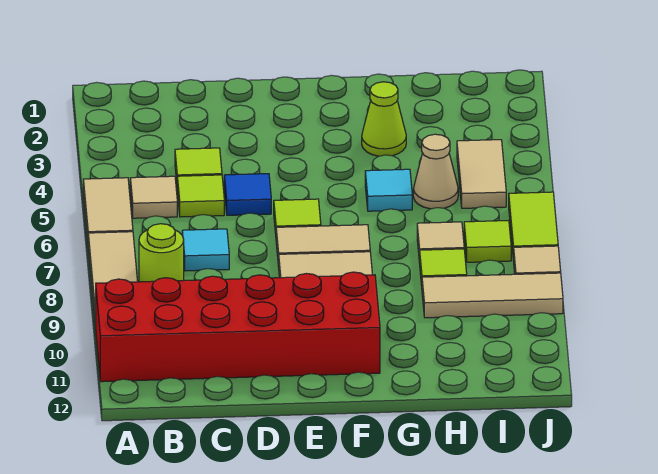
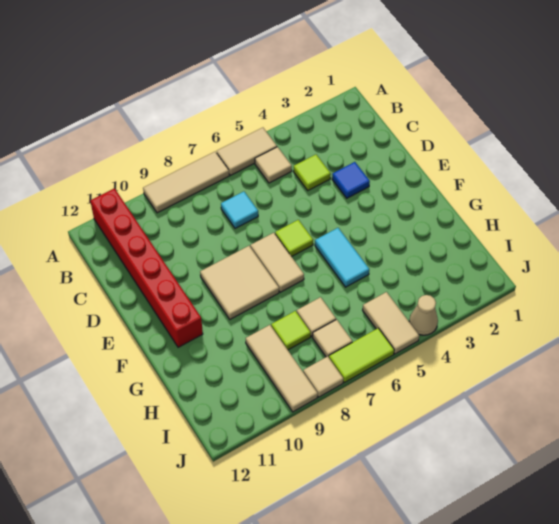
red brick A10:F11 level 1 -> red brick A11:F11 level 1
lime round brick B8 level 1 -> none
lime tile C5 level 1 -> none
blue tile D5 level 1 -> blue tile D3 level 1
lime cone G3 level 1 -> none
cyan tile G5 level 1 -> cyan tile F5:G5 level 1
tan cone H5 level 1 -> tan cone J4 level 1
tan tile I4:I5 level 1 -> tan tile I5:J5 level 1
lime tile I7 level 1 -> tan tile I7 level 1

